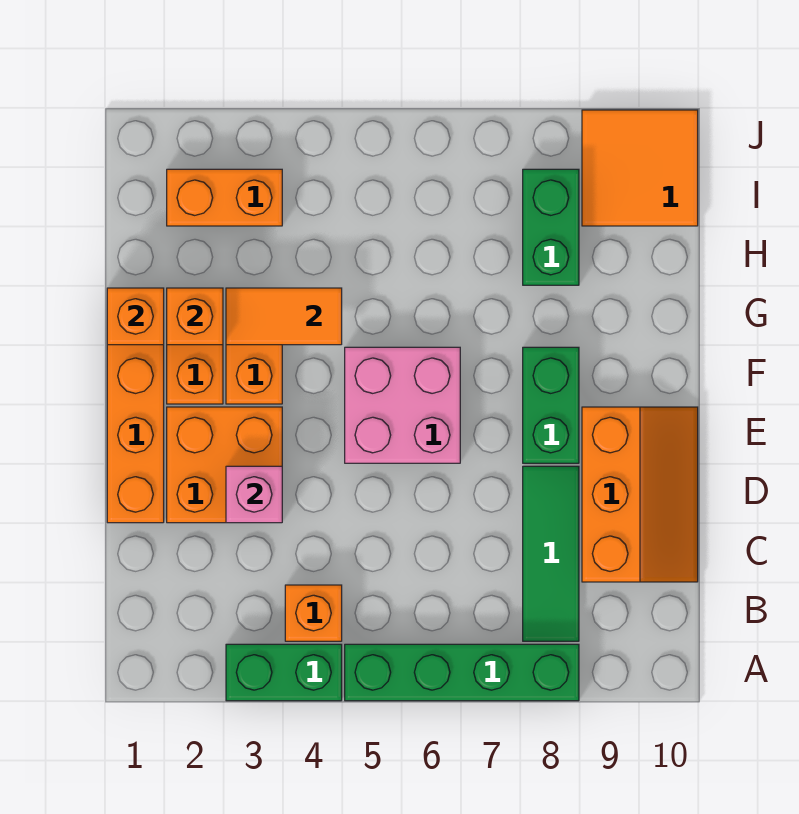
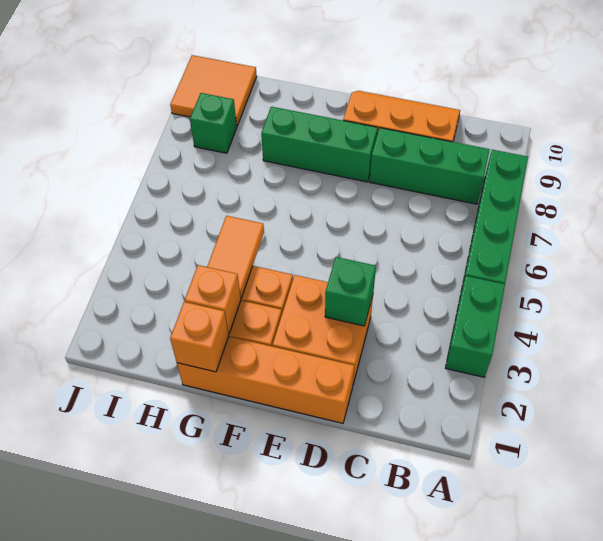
orange brick B4 level 1 -> none
green tile B8:D8 level 1 -> green brick B8:D8 level 1
pink brick D3 level 2 -> green brick D3 level 2
pink brick E5:F6 level 1 -> none
green brick E8:F8 level 1 -> green brick E8:G8 level 1
green brick H8:I8 level 1 -> green brick I8 level 1
orange brick I2:I3 level 1 -> none

